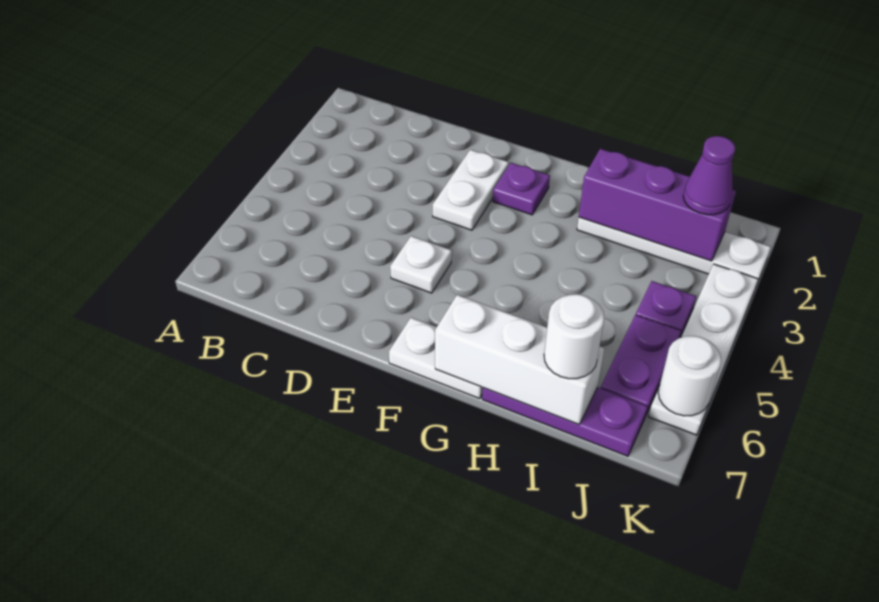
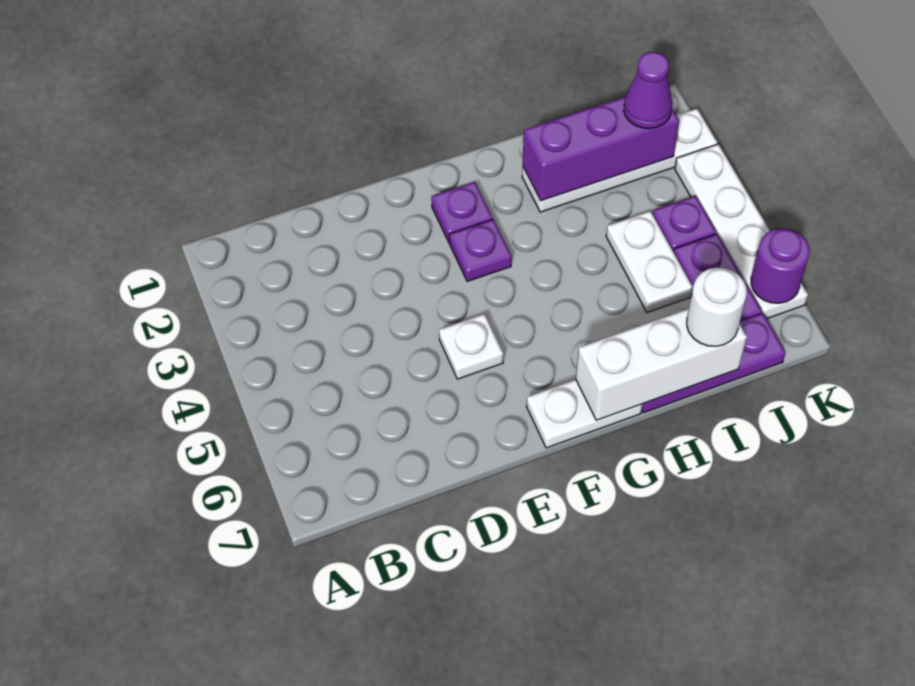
white plate E2:E3 level 1 -> white plate I4:I5 level 1
none -> purple plate F3 level 1
white round brick K6 level 2 -> purple round brick K6 level 2

